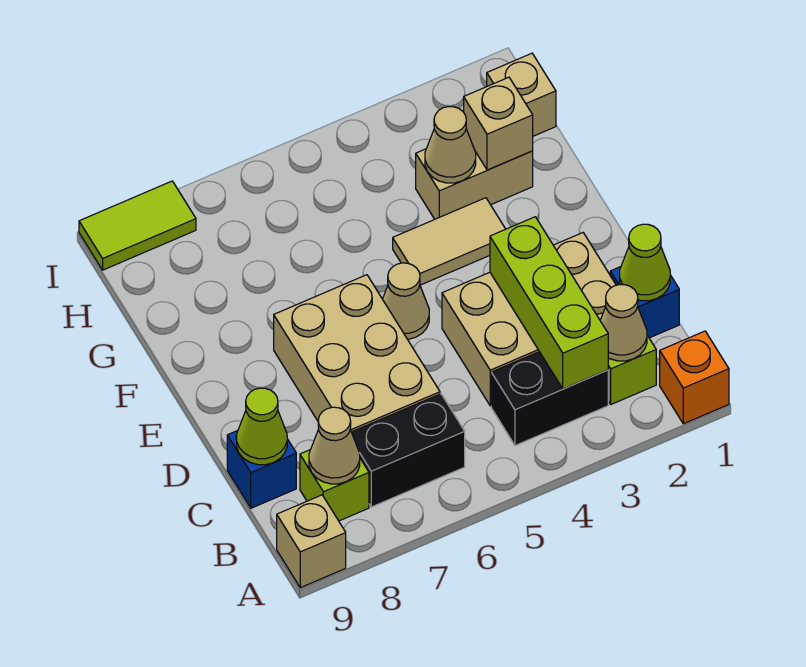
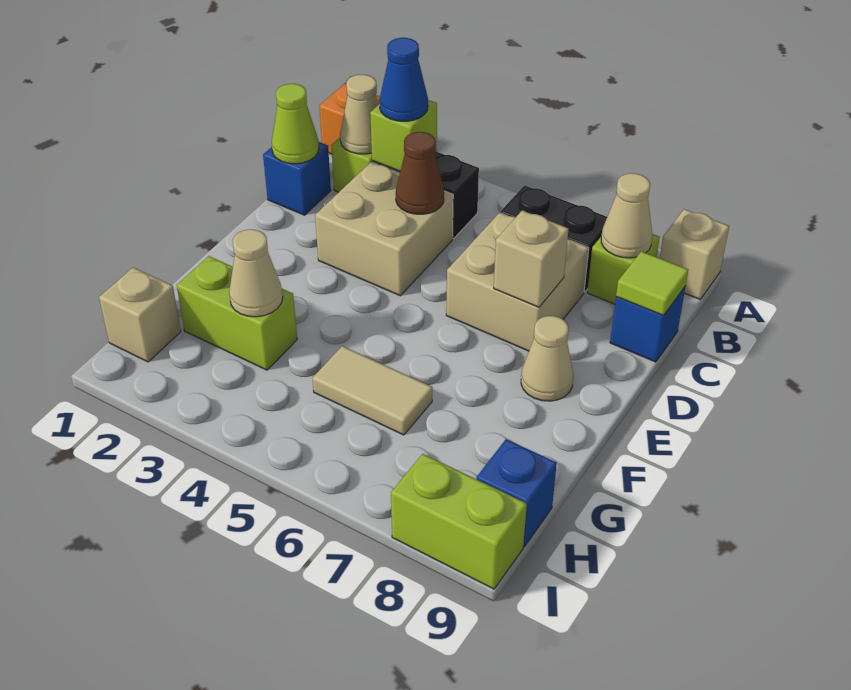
lime brick B3:D3 level 2 -> lime brick B3 level 2
none -> blue cone B3 level 3
tan brick C2:D4 level 1 -> tan brick C3:D4 level 1
none -> brown cone C4 level 2
tan brick C6:E7 level 1 -> tan brick C6:D7 level 1
lime cone C9 level 2 -> lime tile C9 level 2
tan cone E5 level 1 -> tan cone E8 level 1
tan tile F3:F4 level 1 -> tan tile G5:G6 level 1
tan brick G2:G3 level 1 -> lime brick G2:G3 level 1
tan brick G2 level 2 -> tan brick D7 level 2
none -> blue brick H9 level 1
lime tile I8:I9 level 1 -> lime brick I8:I9 level 1

